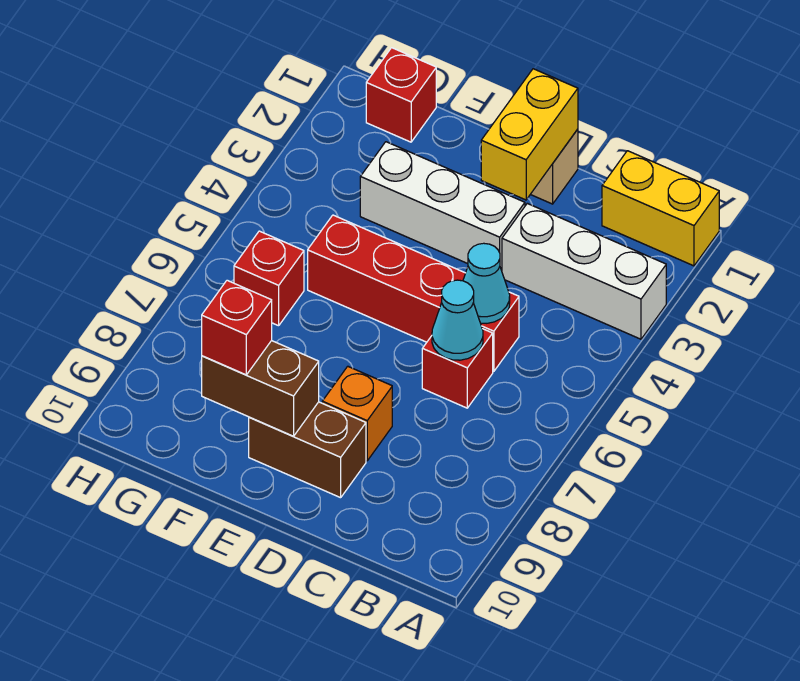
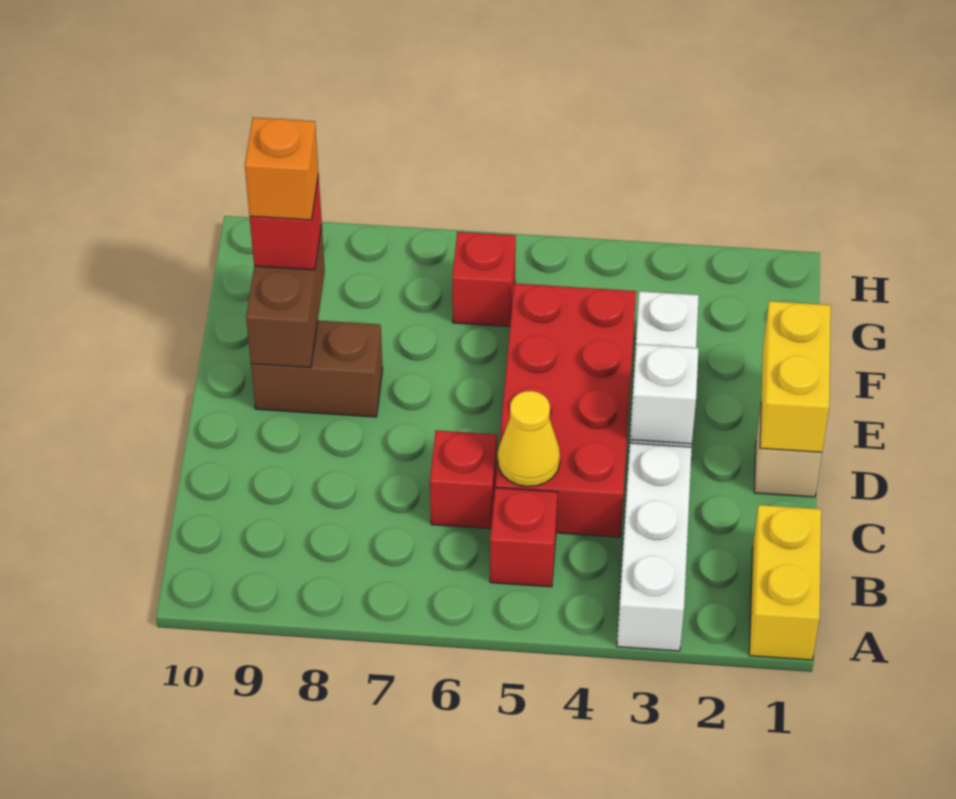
red brick C5:F5 level 1 -> red brick C4:F5 level 1
cyan cone C5 level 2 -> yellow cone C5 level 2
cyan cone C6 level 2 -> none
yellow brick D1:D2 level 2 -> yellow brick D1:E1 level 2
none -> white brick D3 level 2
orange brick D8 level 1 -> orange brick F9 level 4
brown brick D9:E9 level 1 -> brown brick E8:E9 level 1
red brick G1 level 1 -> red brick B5 level 1

